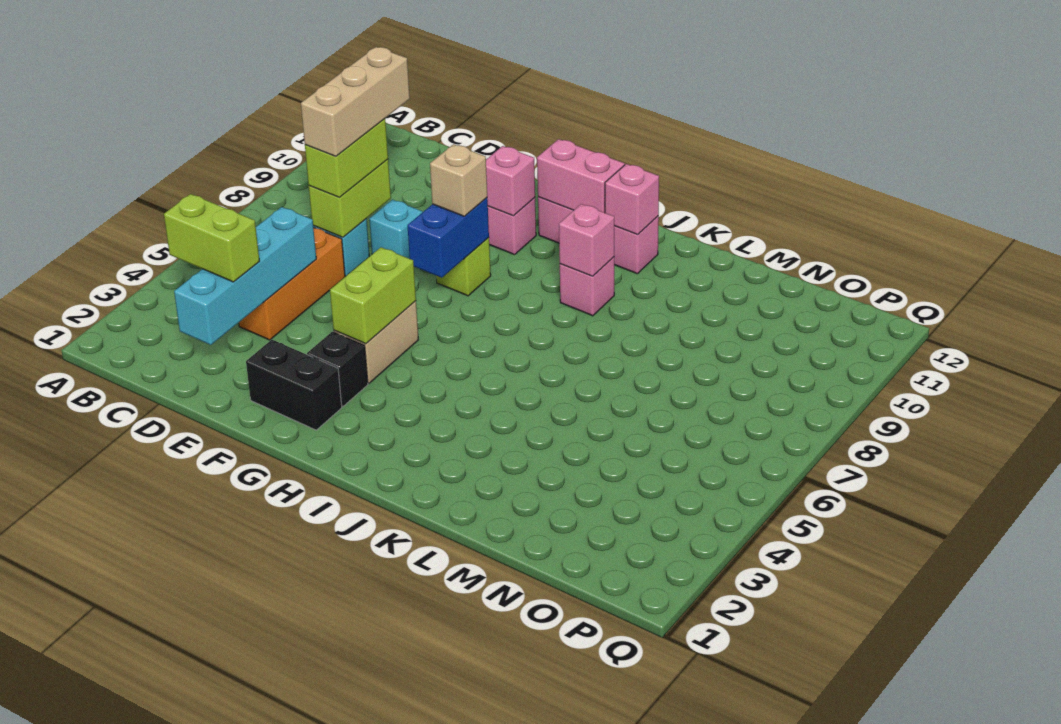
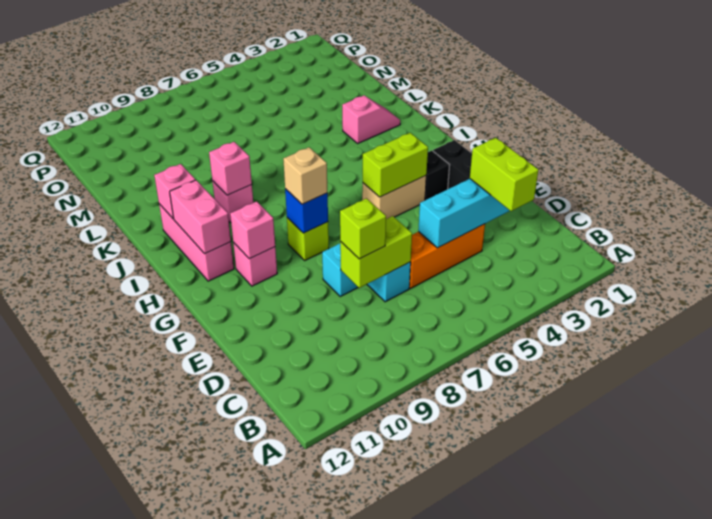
lime brick D7:D8 level 3 -> lime brick D8 level 3
tan brick D7:D9 level 4 -> none
blue brick G7:G8 level 2 -> blue brick G8 level 2
none -> pink slope K2:K3 level 1 top 3

